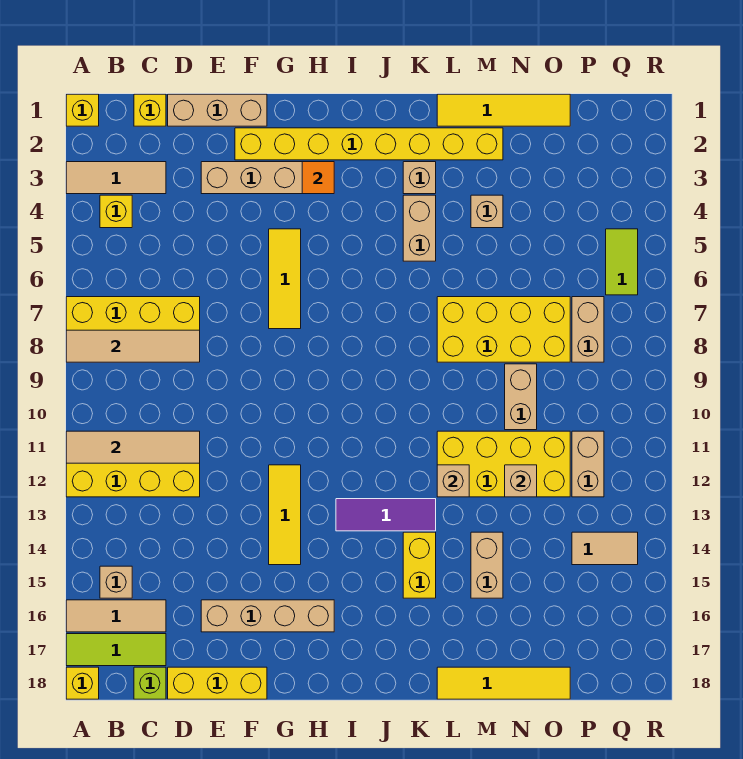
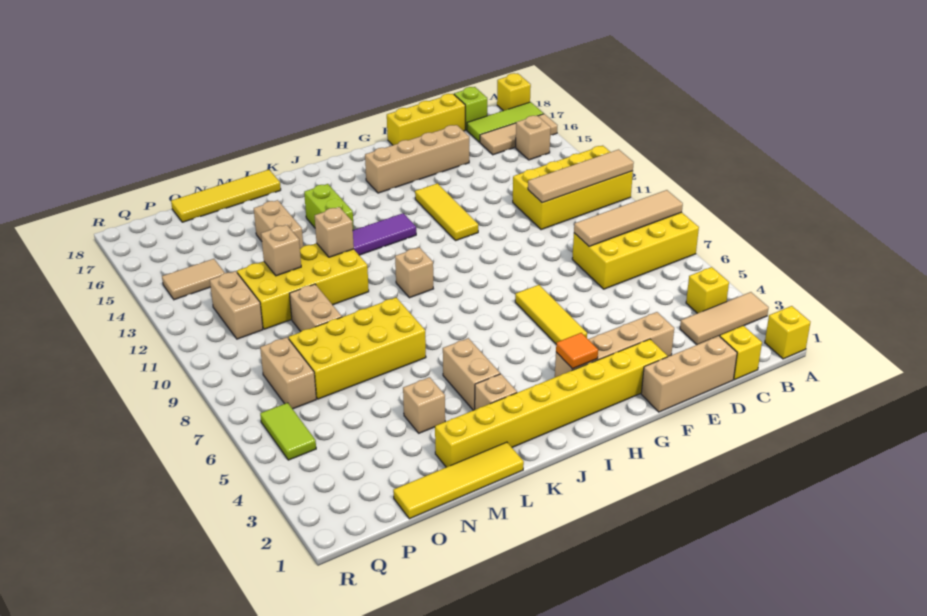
none -> tan brick J10 level 1
yellow brick K14:K15 level 1 -> lime brick K14:K15 level 1

